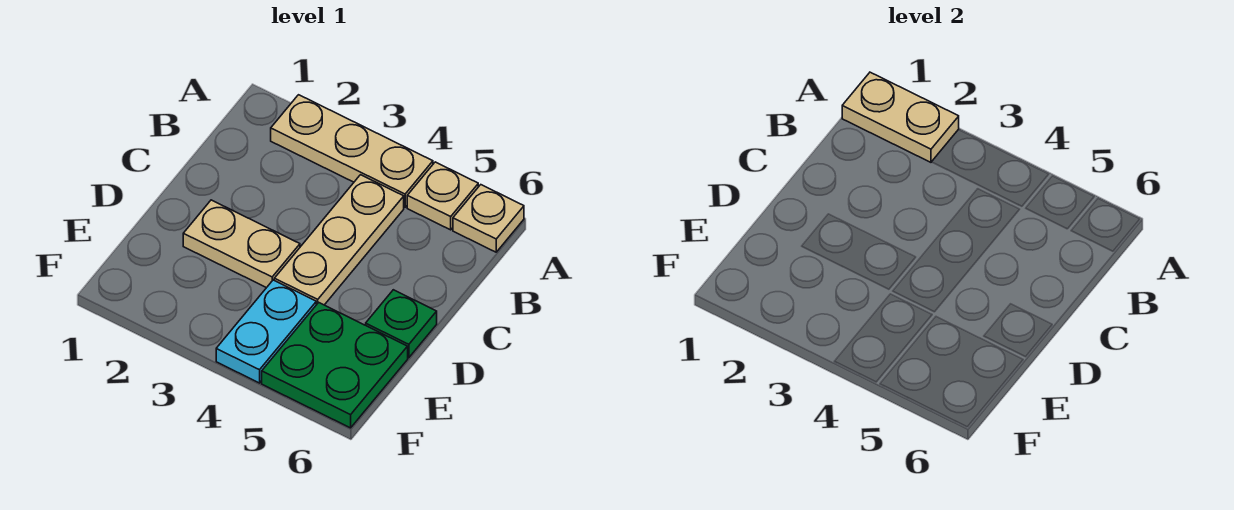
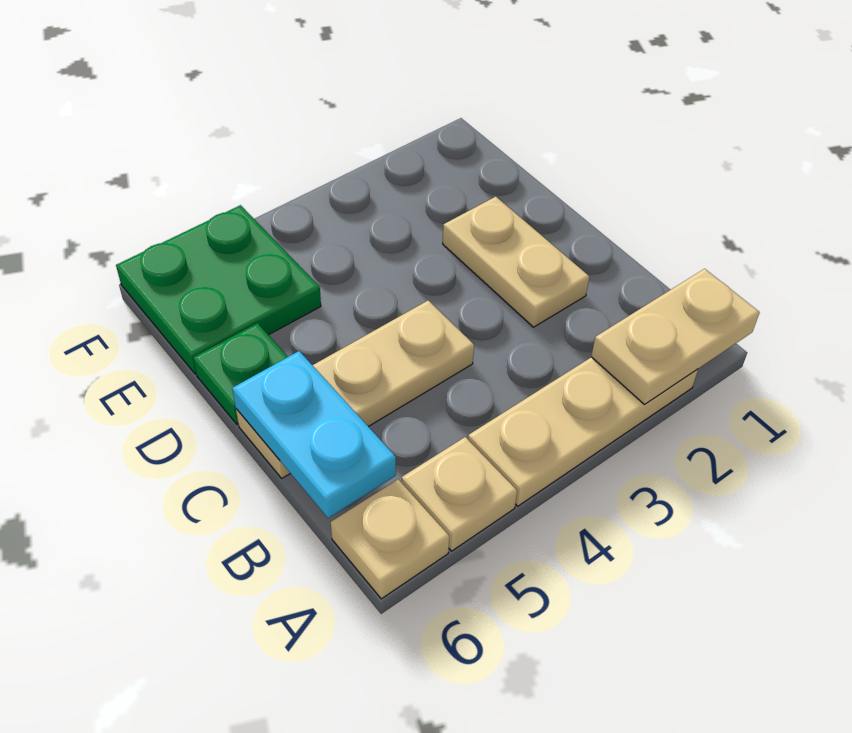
tan plate B4:D4 level 1 -> tan plate C4:C6 level 1
tan plate D2:D3 level 1 -> tan plate C2:D2 level 1
cyan plate E4:F4 level 1 -> cyan plate B6:C6 level 2

